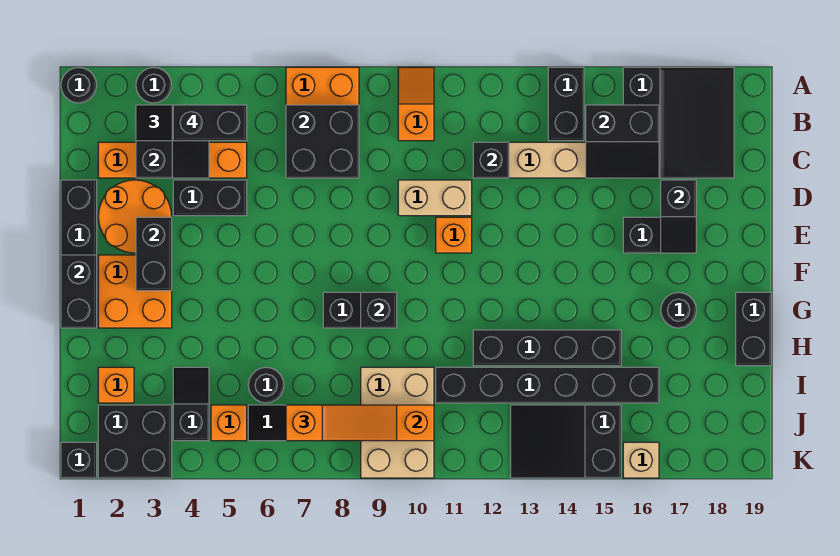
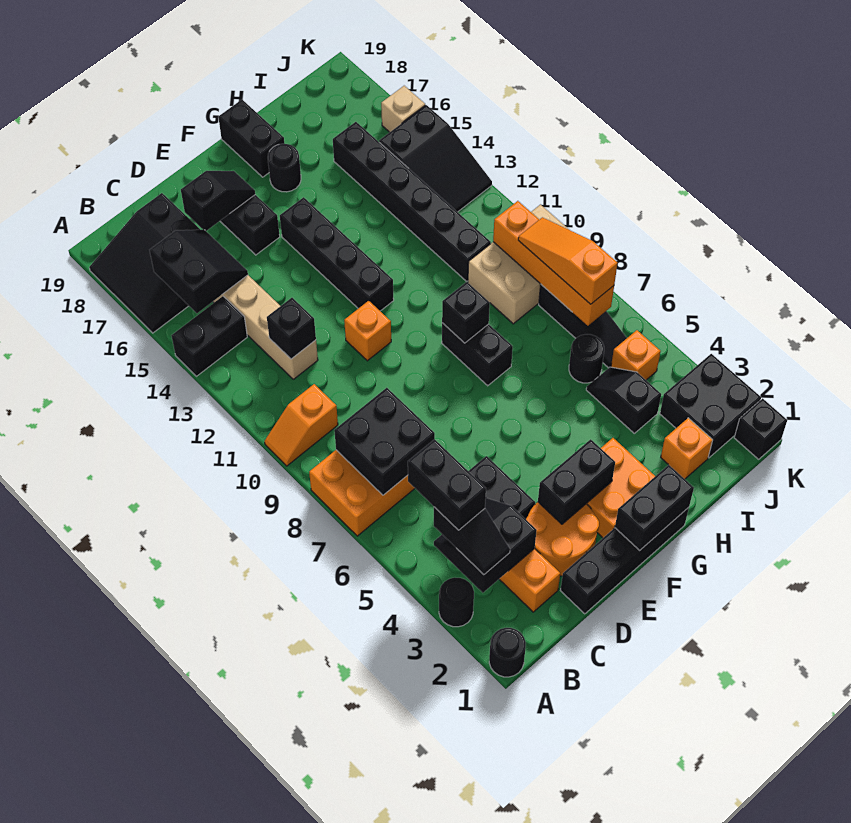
black slope A16:C18 level 1 top 16 -> black slope A16:C18 level 1 top C
tan brick D10:D11 level 1 -> none
black brick G19:H19 level 1 -> black brick G18:G19 level 1
black brick H12:H15 level 1 -> black brick F12:F15 level 1
black slope I4:J4 level 1 top J -> black slope I4:I5 level 1 top 4

